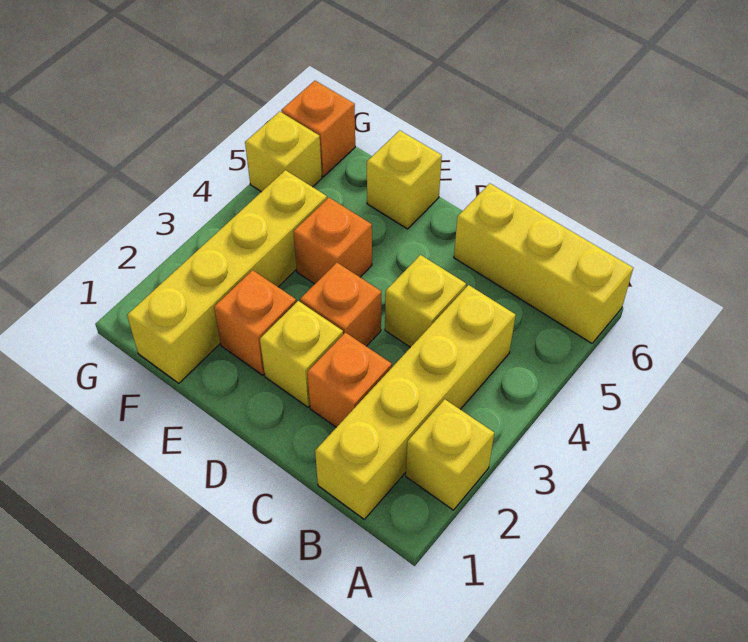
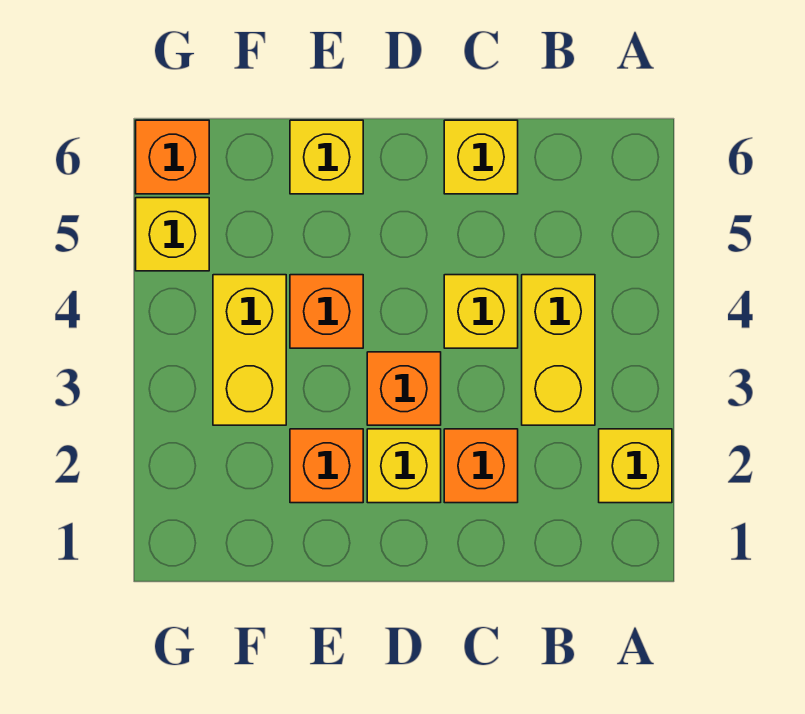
yellow brick A6:C6 level 1 -> yellow brick C6 level 1
yellow brick B1:B4 level 1 -> yellow brick B3:B4 level 1
yellow brick F1:F4 level 1 -> yellow brick F3:F4 level 1

